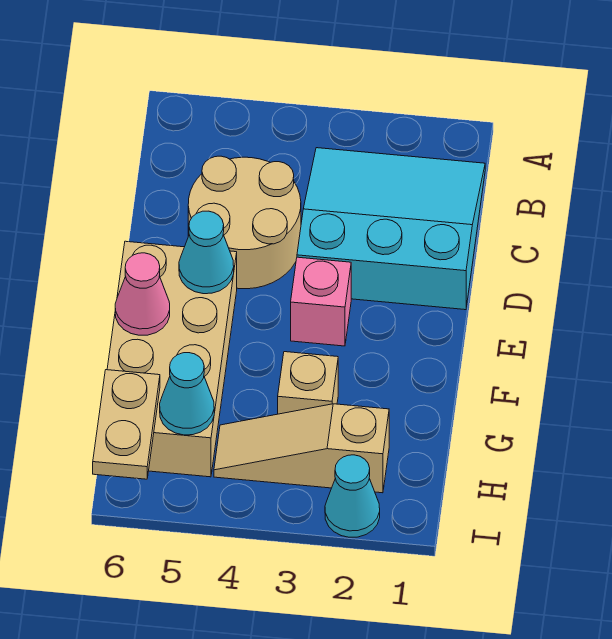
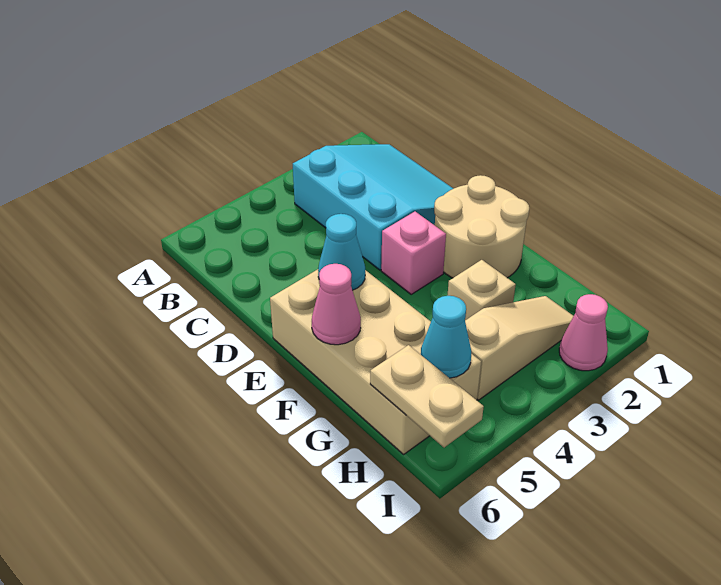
cyan slope B1:D3 level 1 top D -> cyan slope B1:D3 level 1 top 3
tan round brick C4:D5 level 1 -> tan round brick E1:F2 level 1
tan slope H2:H4 level 1 top 2 -> tan slope H2:H4 level 1 top 4
cyan cone I2 level 1 -> pink cone I2 level 1

